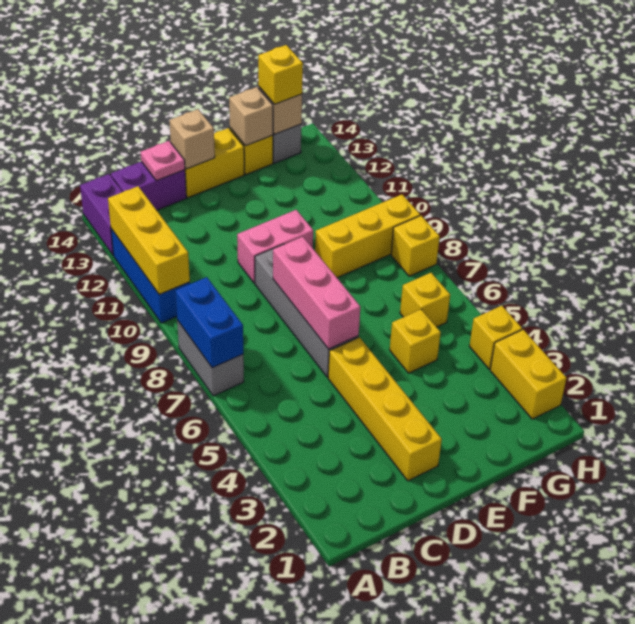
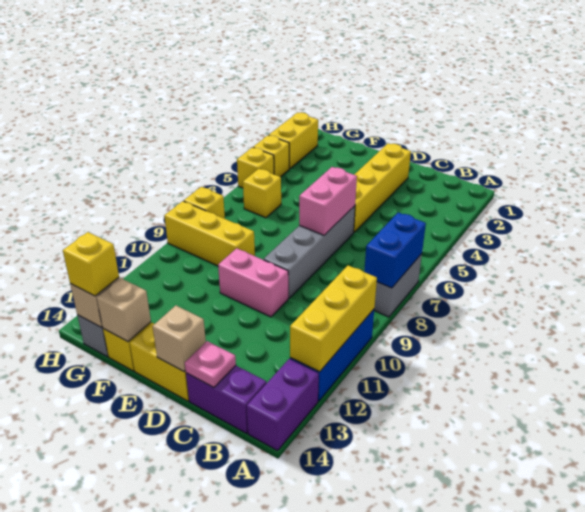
pink brick D6:D8 level 2 -> pink brick D6:D7 level 2
yellow brick F5 level 1 -> yellow brick H5 level 1

